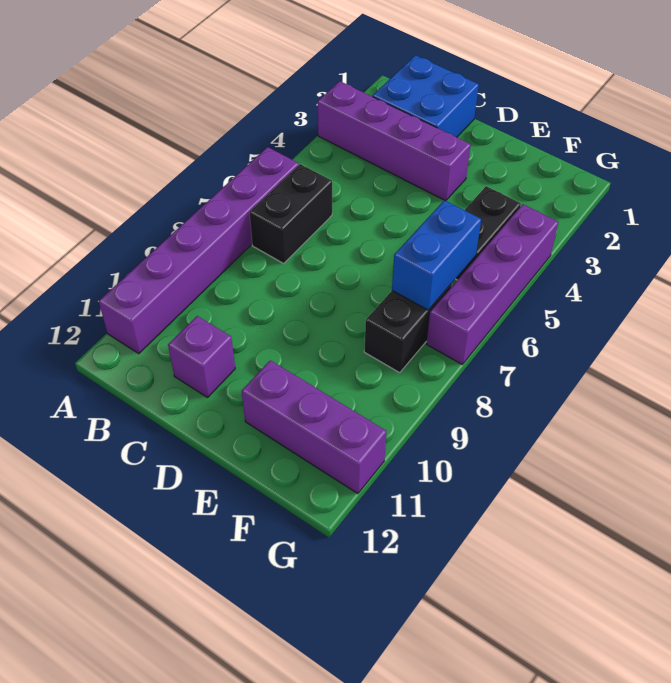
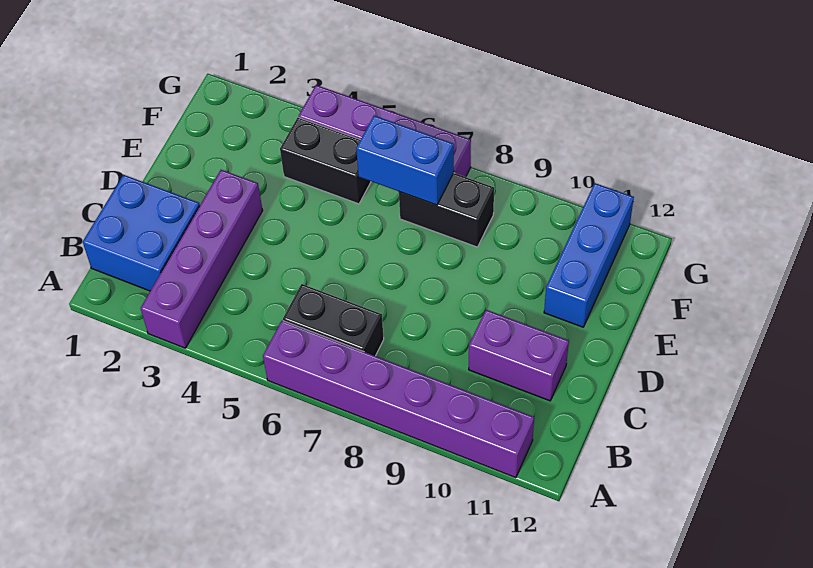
purple brick C11 level 1 -> purple brick C10:C11 level 1
purple brick E11:G11 level 1 -> blue brick E11:G11 level 1

